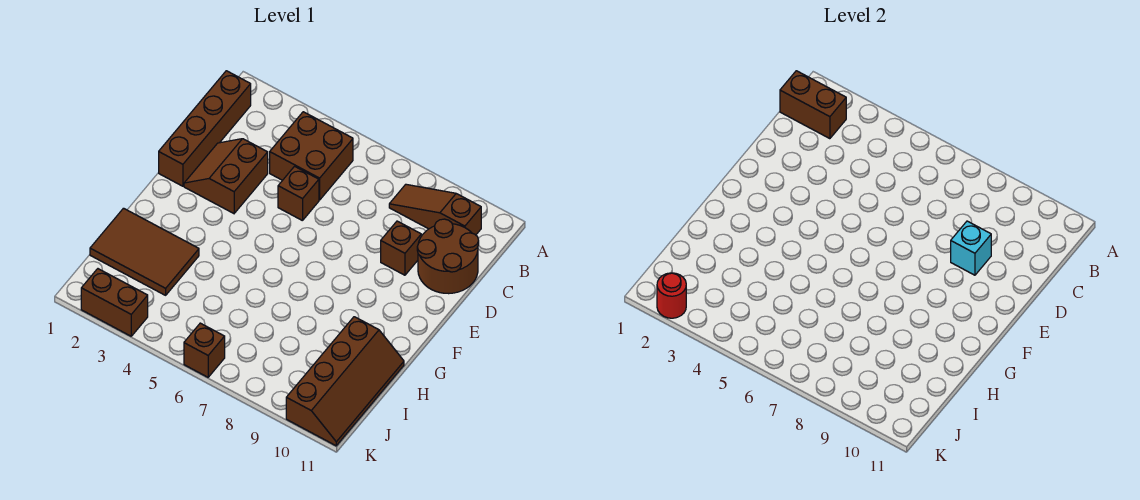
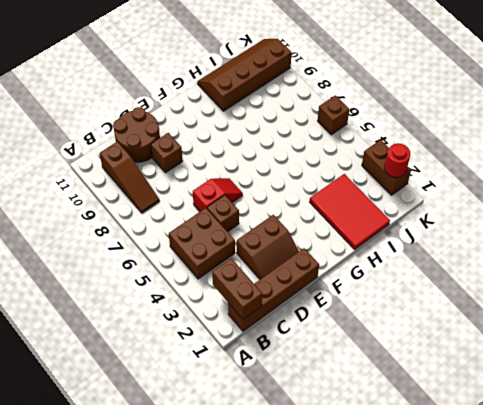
none -> red slope D6:E6 level 1 top D
cyan brick D9 level 2 -> none
brown tile H1:I3 level 1 -> red tile H1:I3 level 1

